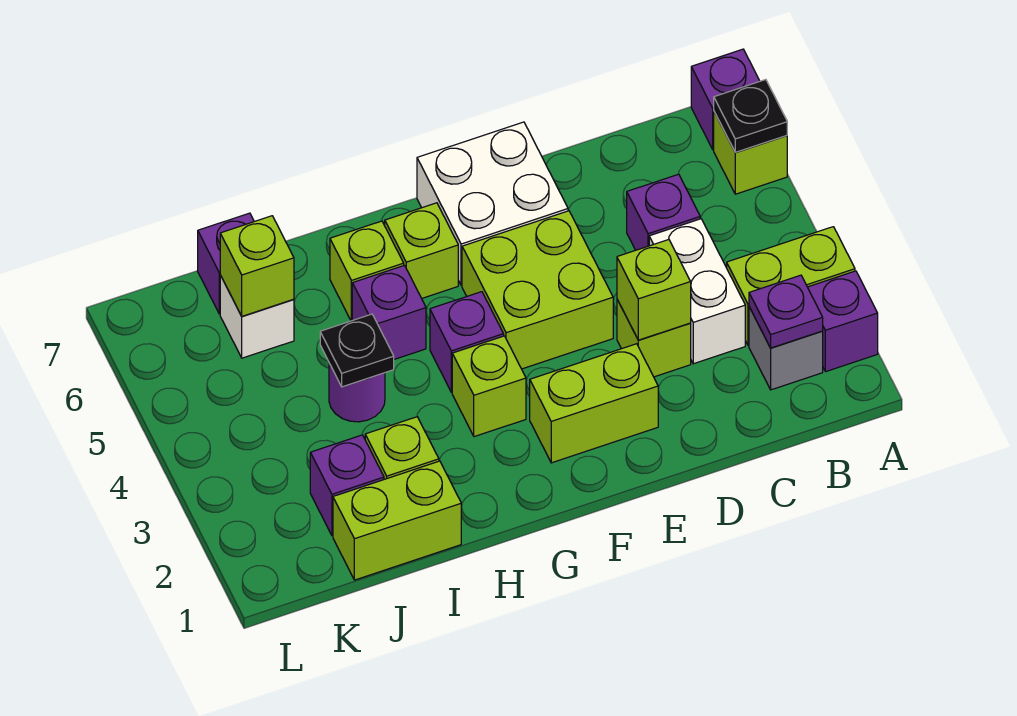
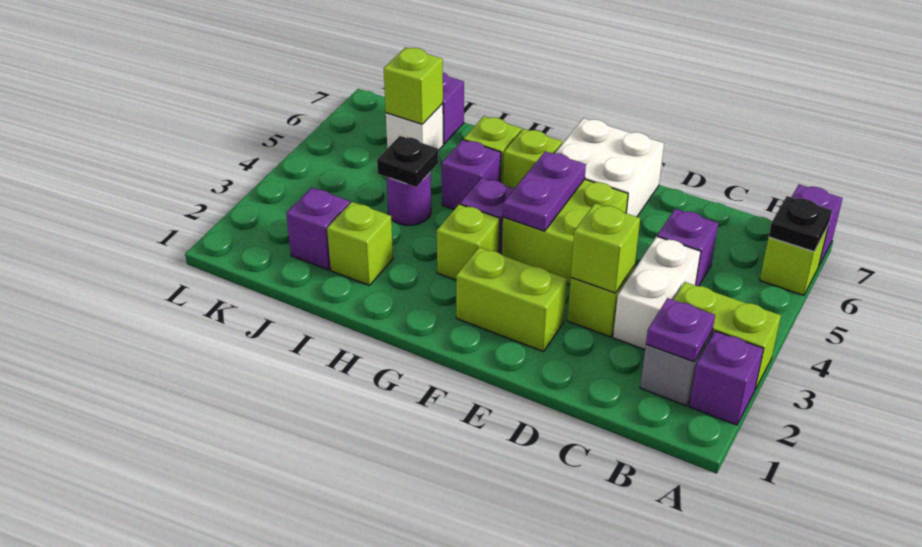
none -> purple plate F4:F5 level 2
lime brick I1:J1 level 1 -> none

